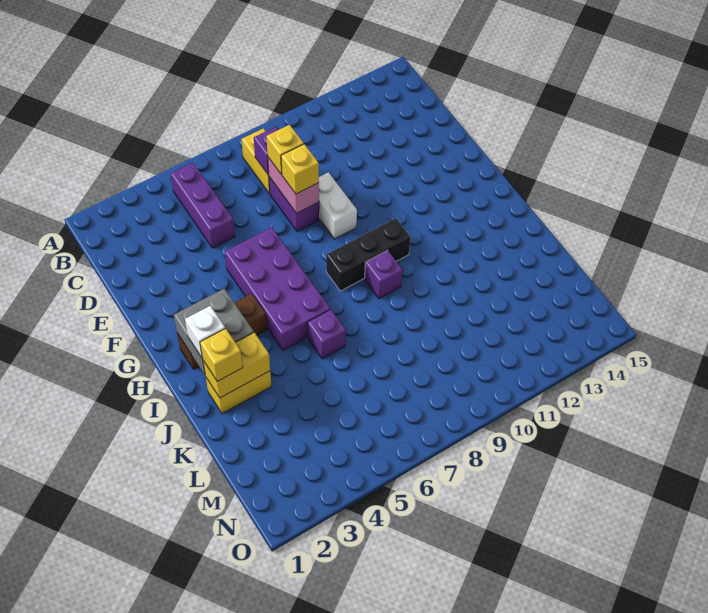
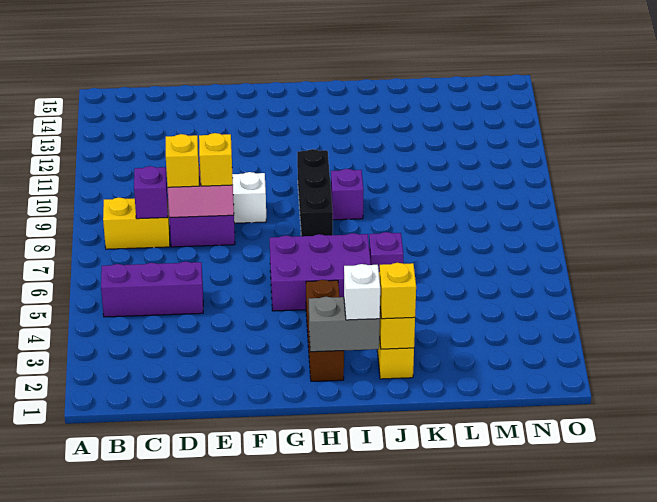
purple brick F5:I6 level 1 -> purple brick G5:I6 level 1
grey brick H2:I3 level 2 -> grey brick H2:I2 level 2

